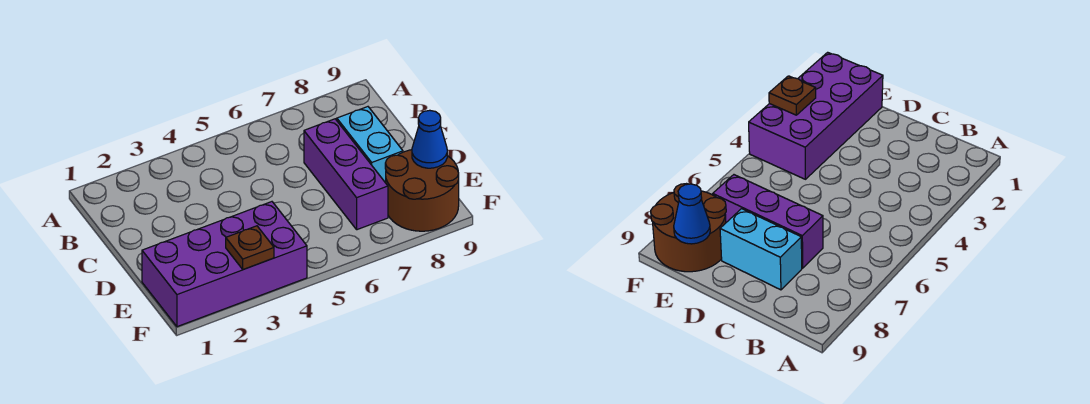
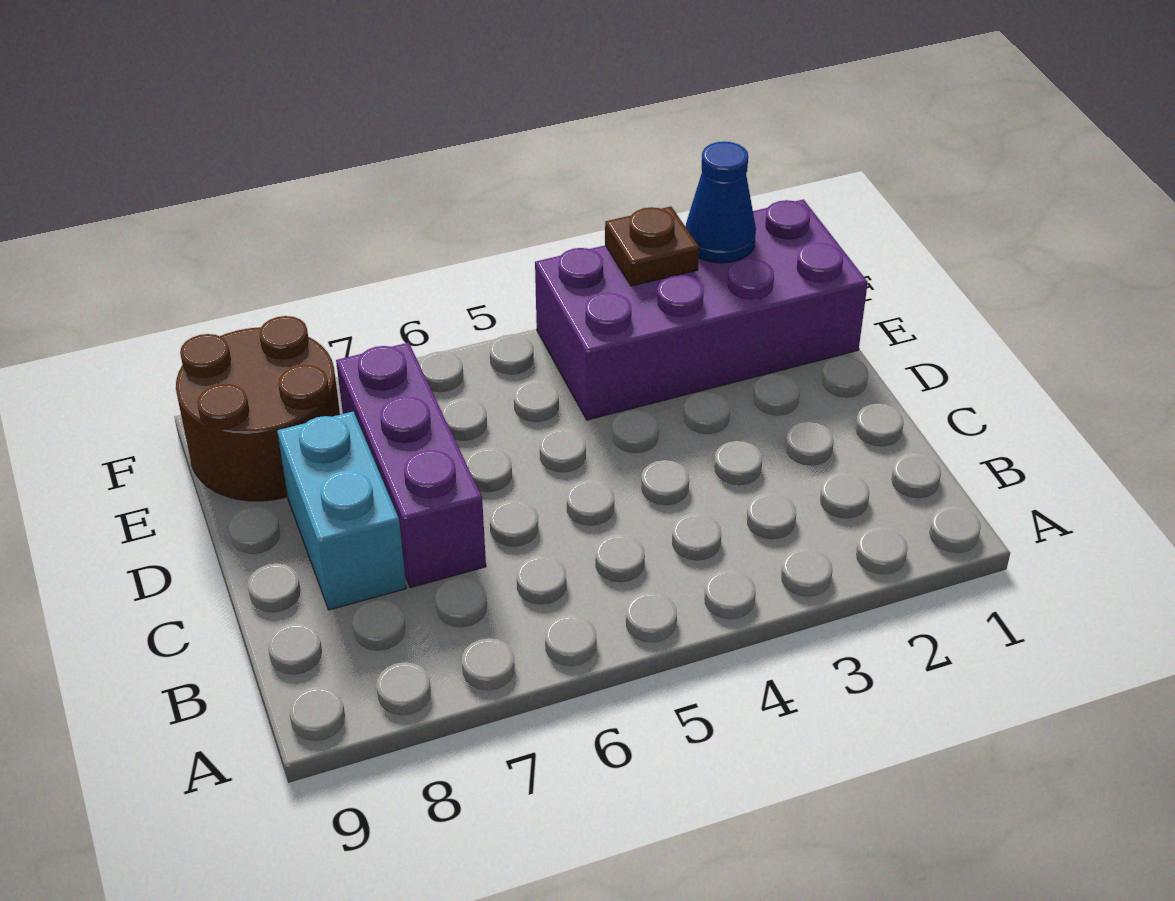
blue cone E9 level 2 -> blue cone F2 level 2

